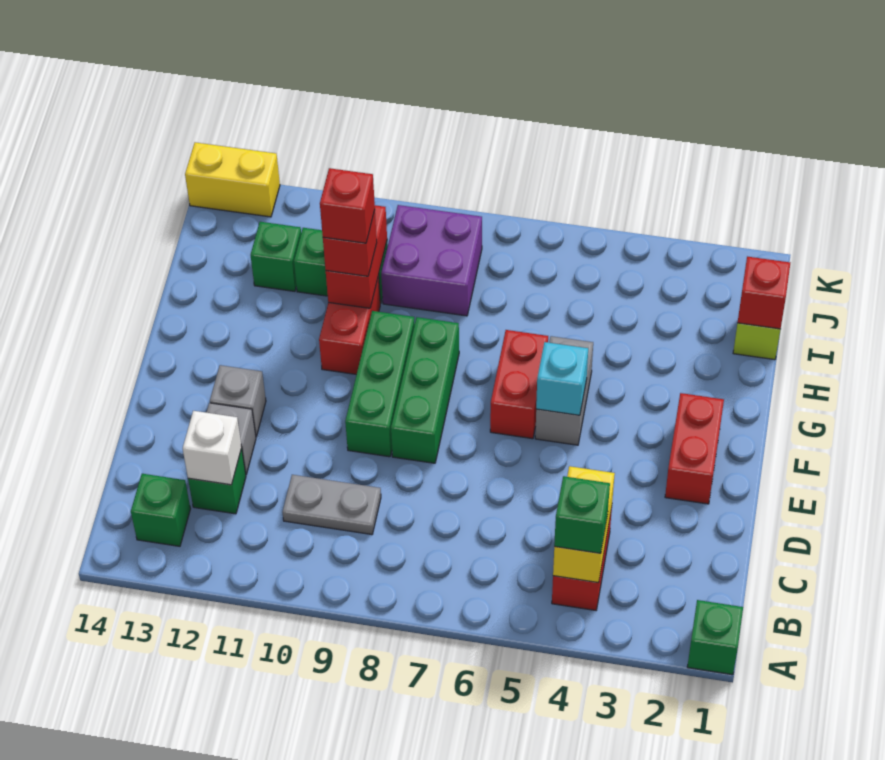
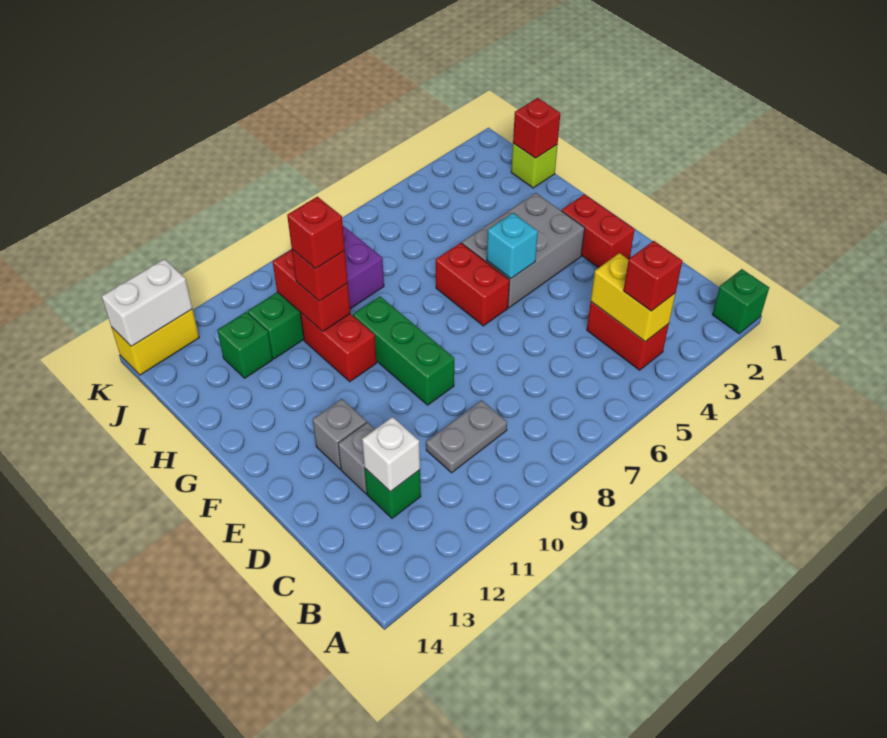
green brick B4 level 3 -> red brick B4 level 3
green brick B13 level 1 -> none
green brick E8:G8 level 1 -> none
grey brick F5:G5 level 1 -> grey brick F3:G5 level 1
none -> white brick K13:K14 level 2

